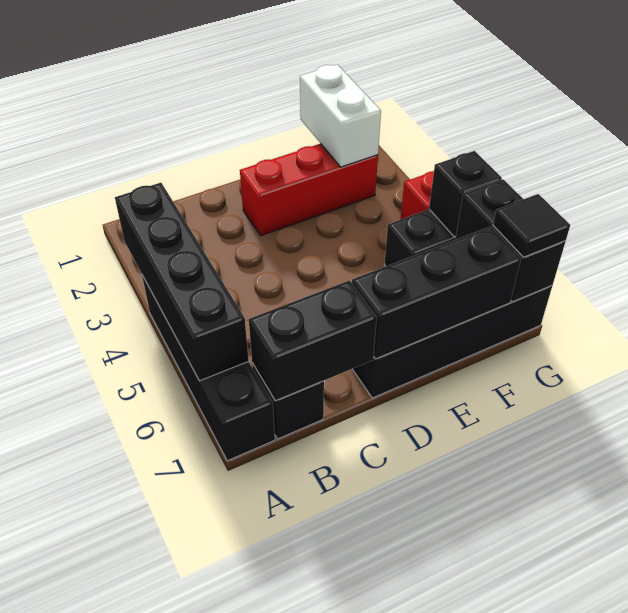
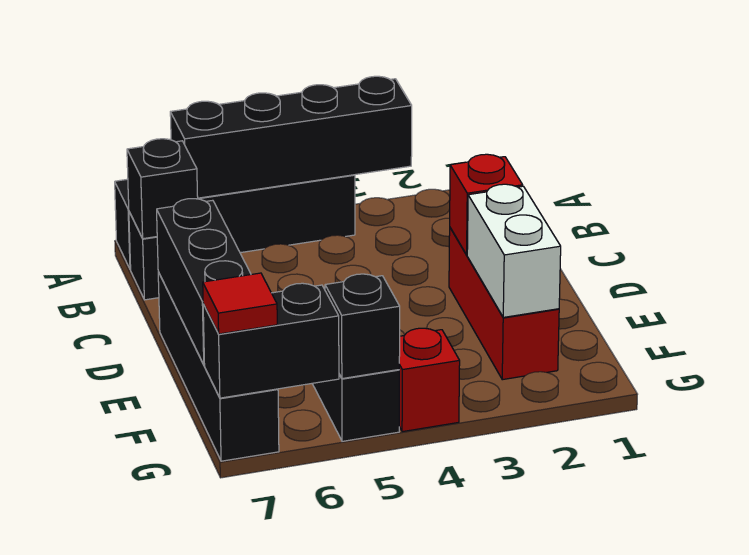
black brick B7:C7 level 2 -> black brick B7 level 2
none -> red brick D2 level 2
white brick F1:F2 level 2 -> white brick E2:F2 level 2
black tile G7 level 3 -> red tile G7 level 3

